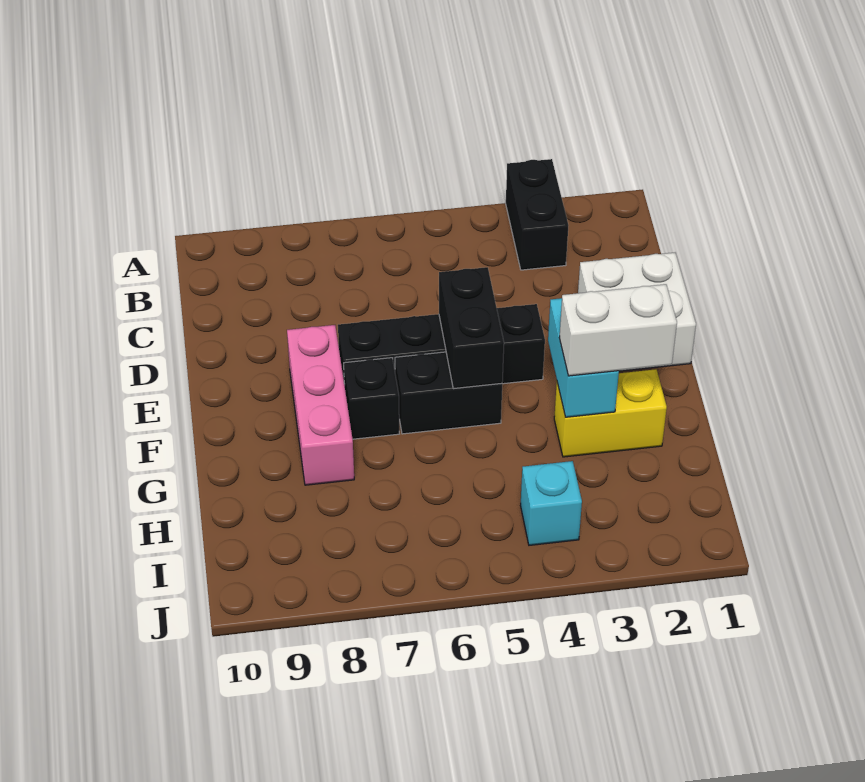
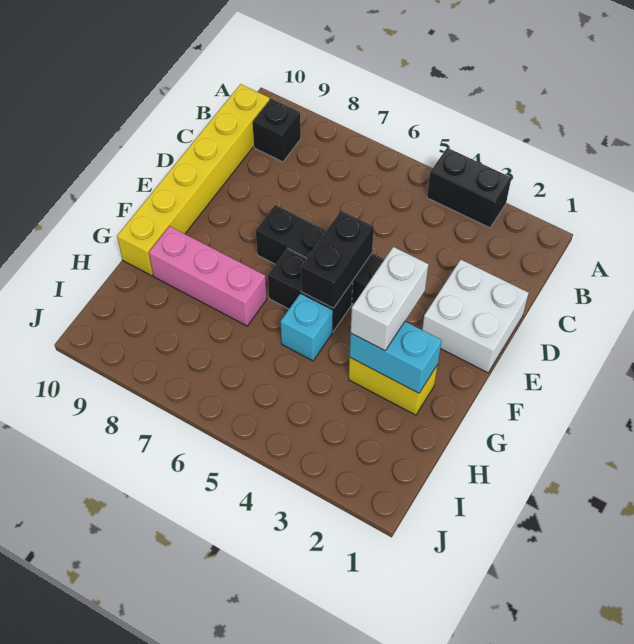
black brick A3:B3 level 1 -> black brick A3:A4 level 1
none -> yellow brick B10:G10 level 1
pink brick E8:G8 level 1 -> pink brick G7:G9 level 1
cyan brick F3:G3 level 2 -> cyan brick G2:G3 level 2
black brick F7 level 1 -> black brick B9 level 1
white brick G2:G3 level 3 -> white brick F3:G3 level 3
cyan brick I4 level 1 -> cyan brick G5 level 1

